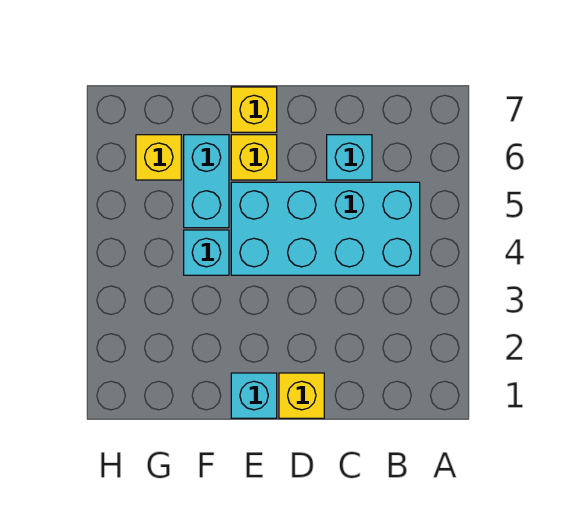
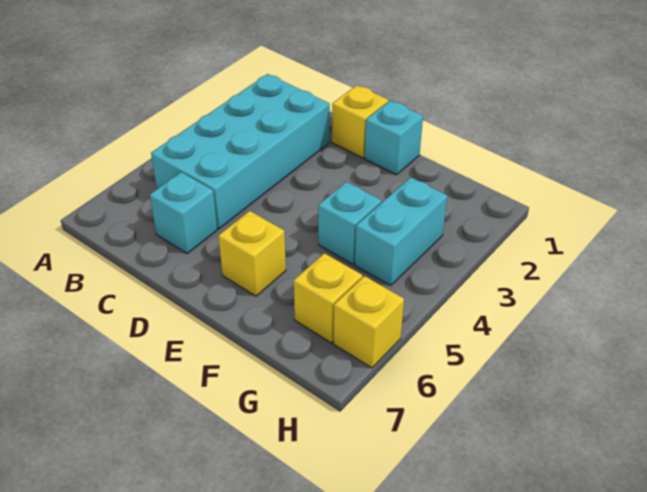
cyan brick B4:E5 level 1 -> cyan brick B2:C5 level 1
yellow brick E7 level 1 -> yellow brick H6 level 1
cyan brick F5:F6 level 1 -> cyan brick G3:G4 level 1

